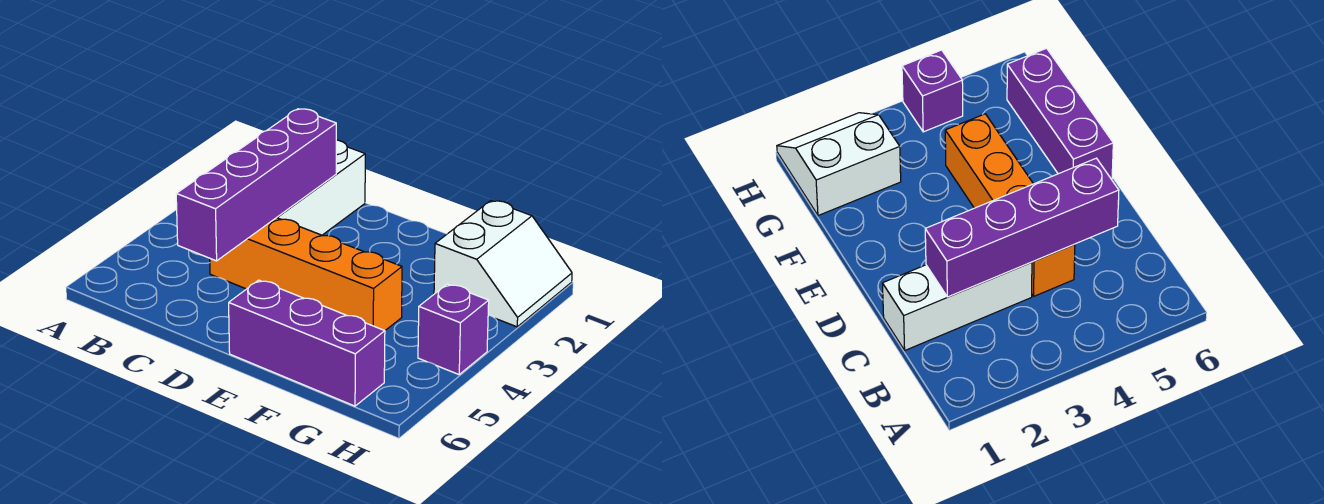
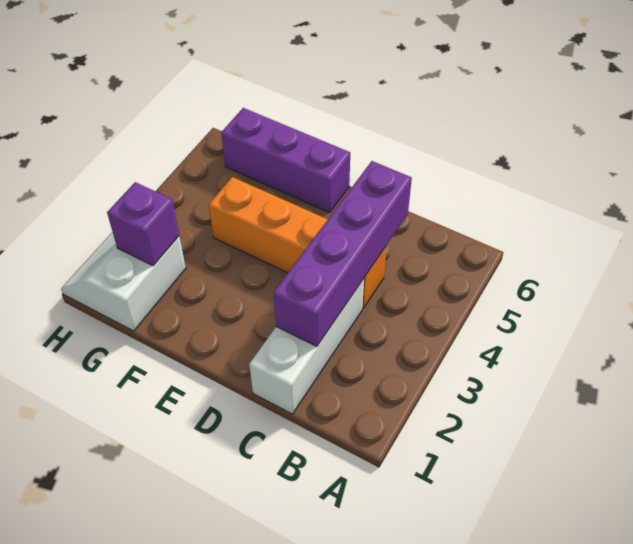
purple brick H4 level 1 -> purple brick G2 level 2

